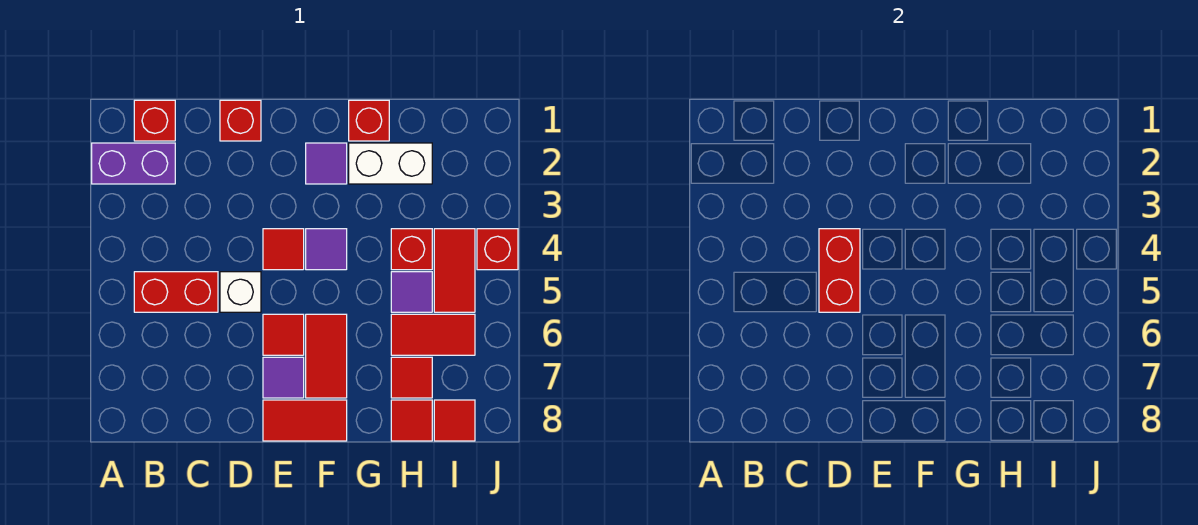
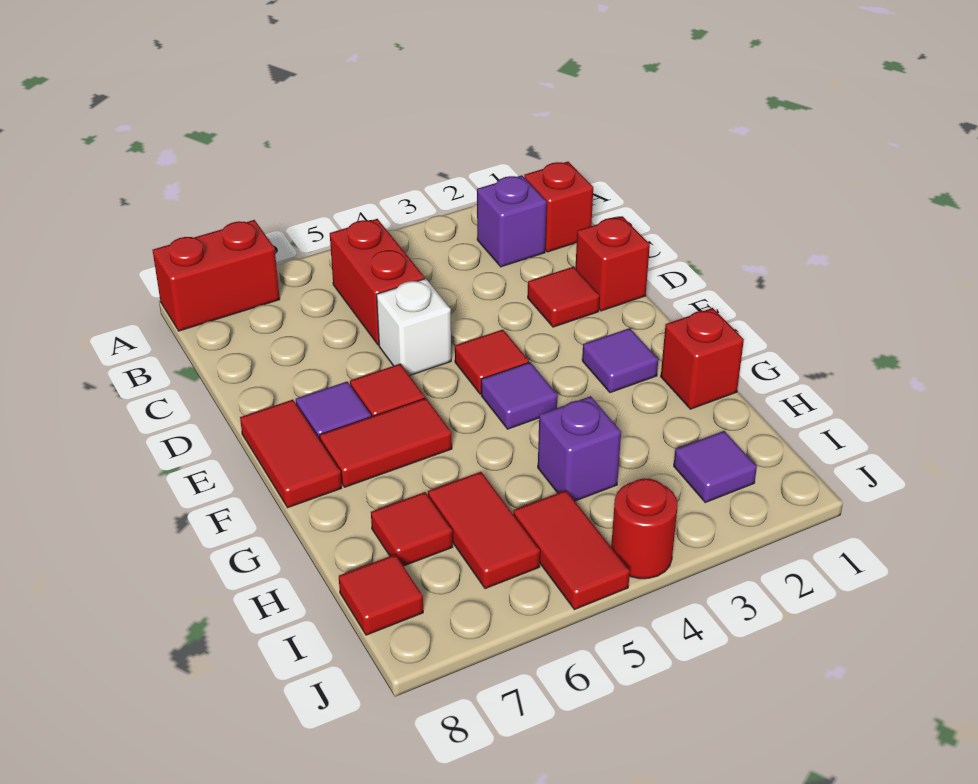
purple brick A2:B2 level 1 -> purple brick B2 level 1
red brick D4:D5 level 2 -> red brick A7:A8 level 1
white brick G2:H2 level 1 -> none
red brick H4 level 1 -> purple brick H4 level 1
purple tile H5 level 1 -> purple tile I2 level 1
red tile H8 level 1 -> red tile D2 level 1
red tile I4:I5 level 1 -> red tile I5:J5 level 1
red brick J4 level 1 -> red round brick J4 level 1

